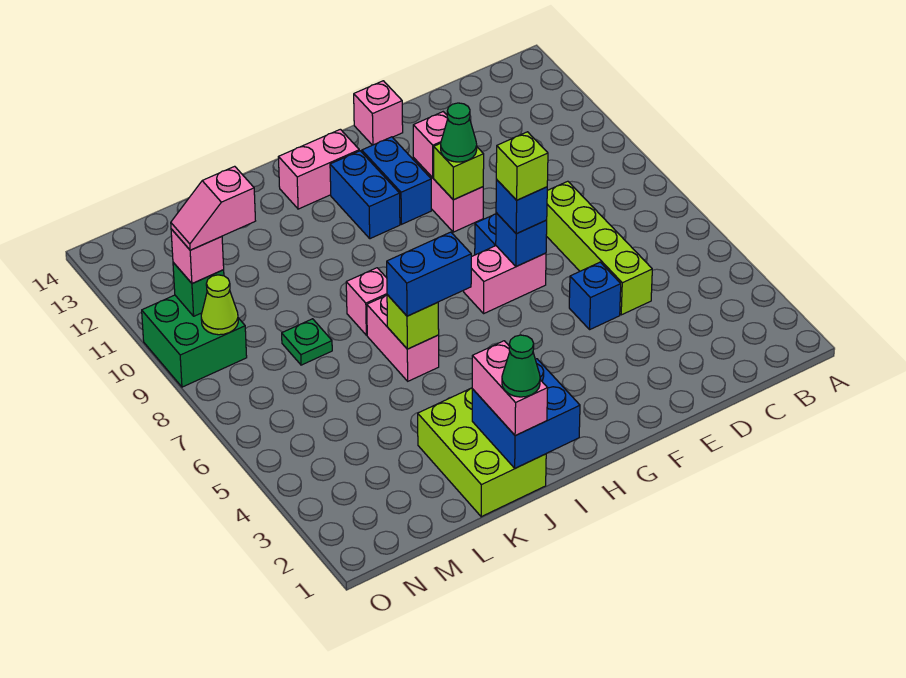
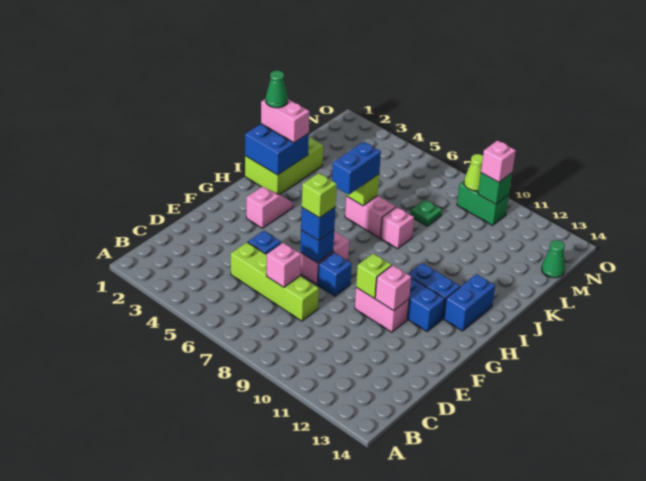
green cone F10 level 3 -> green cone M14 level 1
pink brick F14 level 1 -> pink brick D7 level 2
pink brick H13:I13 level 1 -> blue brick H13:I13 level 1
lime brick J1:K3 level 1 -> lime brick I1:K2 level 1
pink slope M10:N10 level 4 top M -> pink slope G3:H3 level 1 top G
green brick N9:O10 level 1 -> green brick N9:N10 level 1

